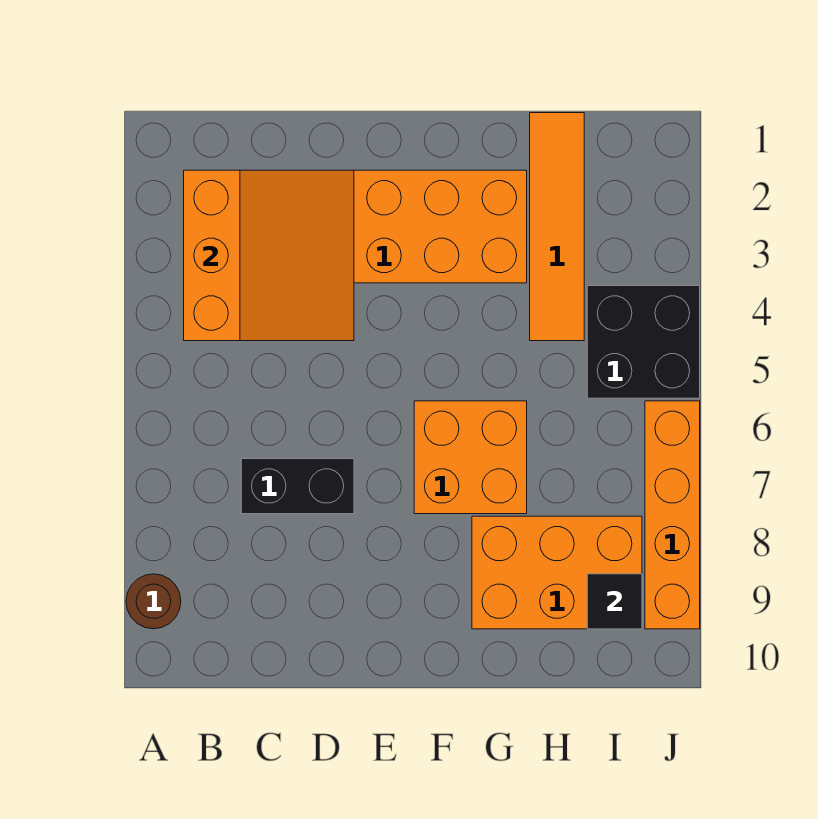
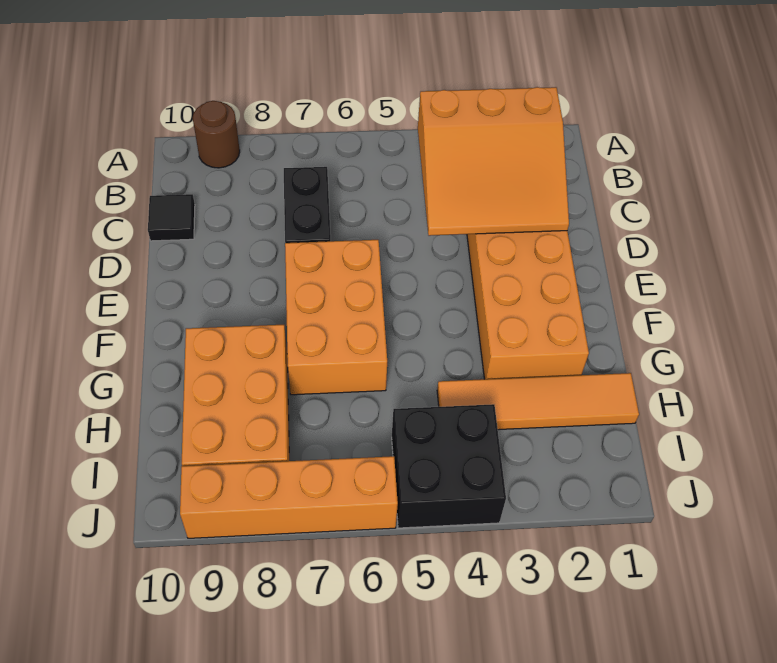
orange brick F6:G7 level 1 -> orange brick E6:G7 level 1
black tile I9 level 2 -> black tile C10 level 1

